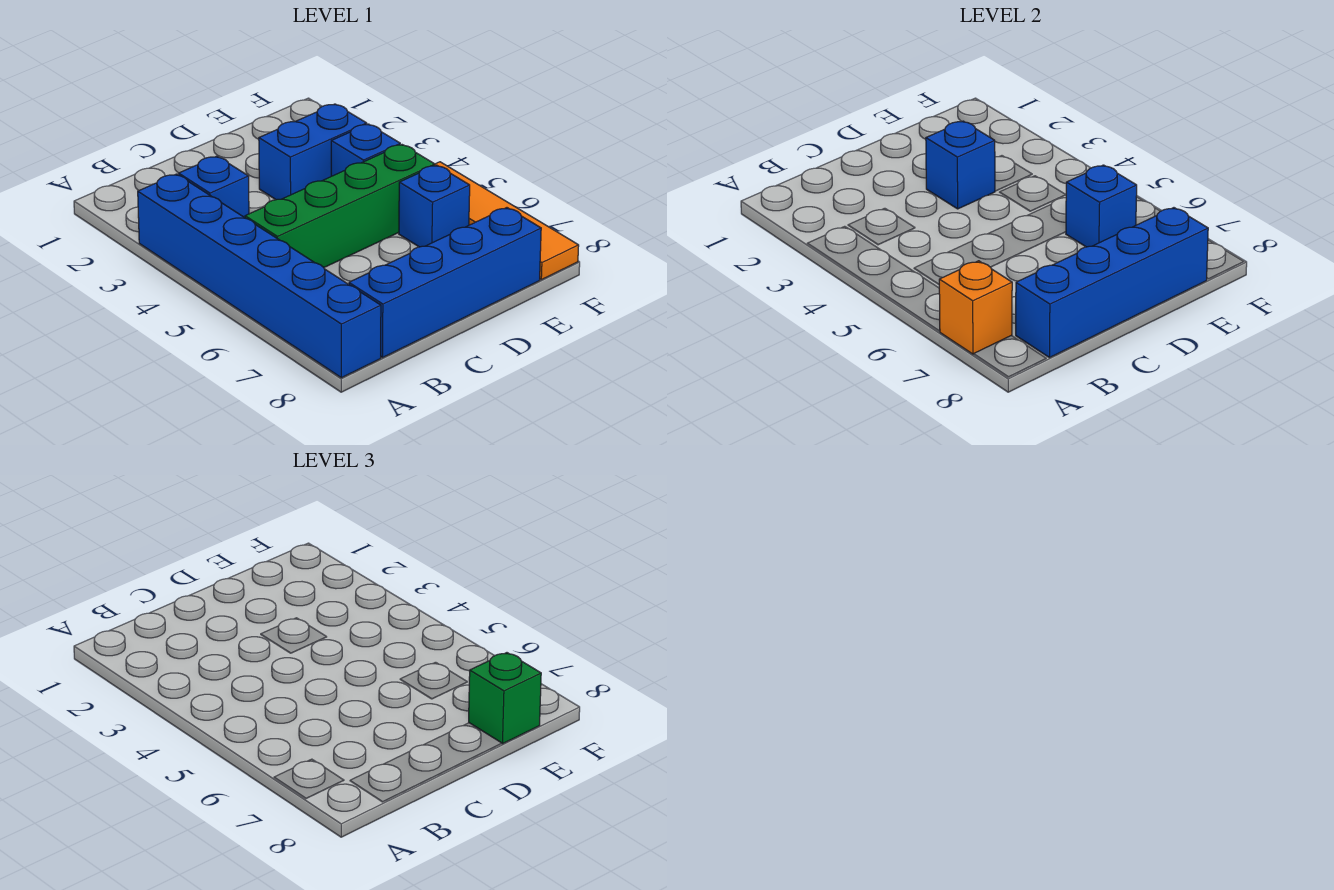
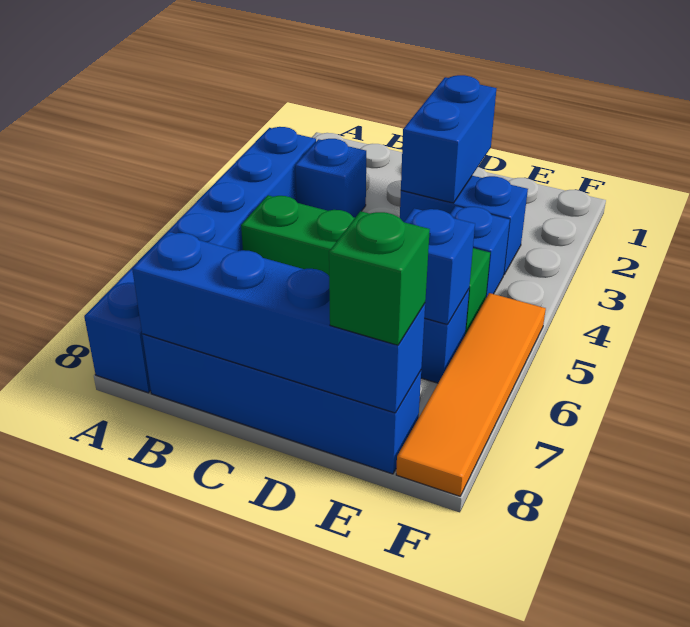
orange brick A7 level 2 -> none
blue brick D3 level 2 -> blue brick D2:D3 level 2

